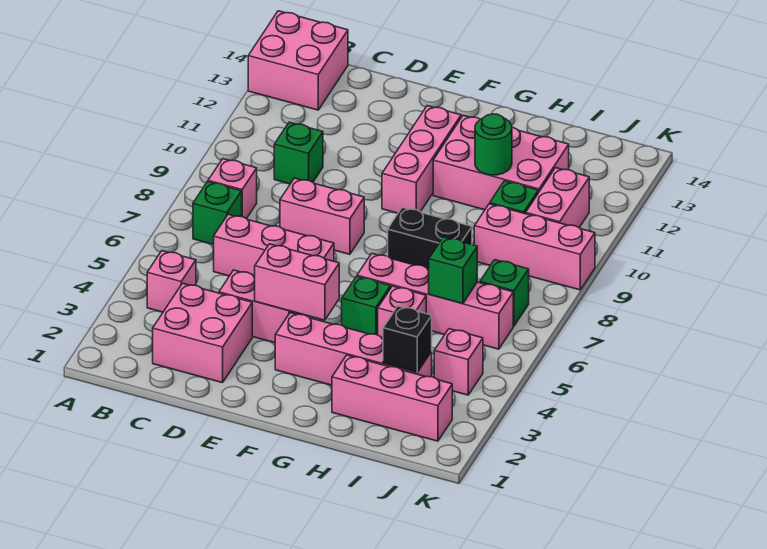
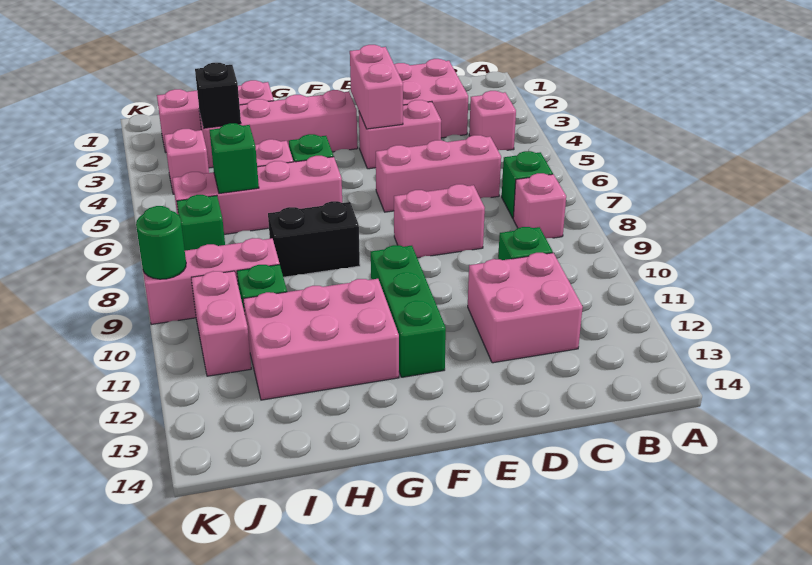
pink brick A13:B14 level 1 -> pink brick C11:D12 level 1
pink brick E4:F4 level 2 -> pink brick E3:E4 level 2
pink brick F10:F12 level 1 -> green brick F10:F12 level 1
green round brick H11 level 2 -> green round brick K9 level 2

